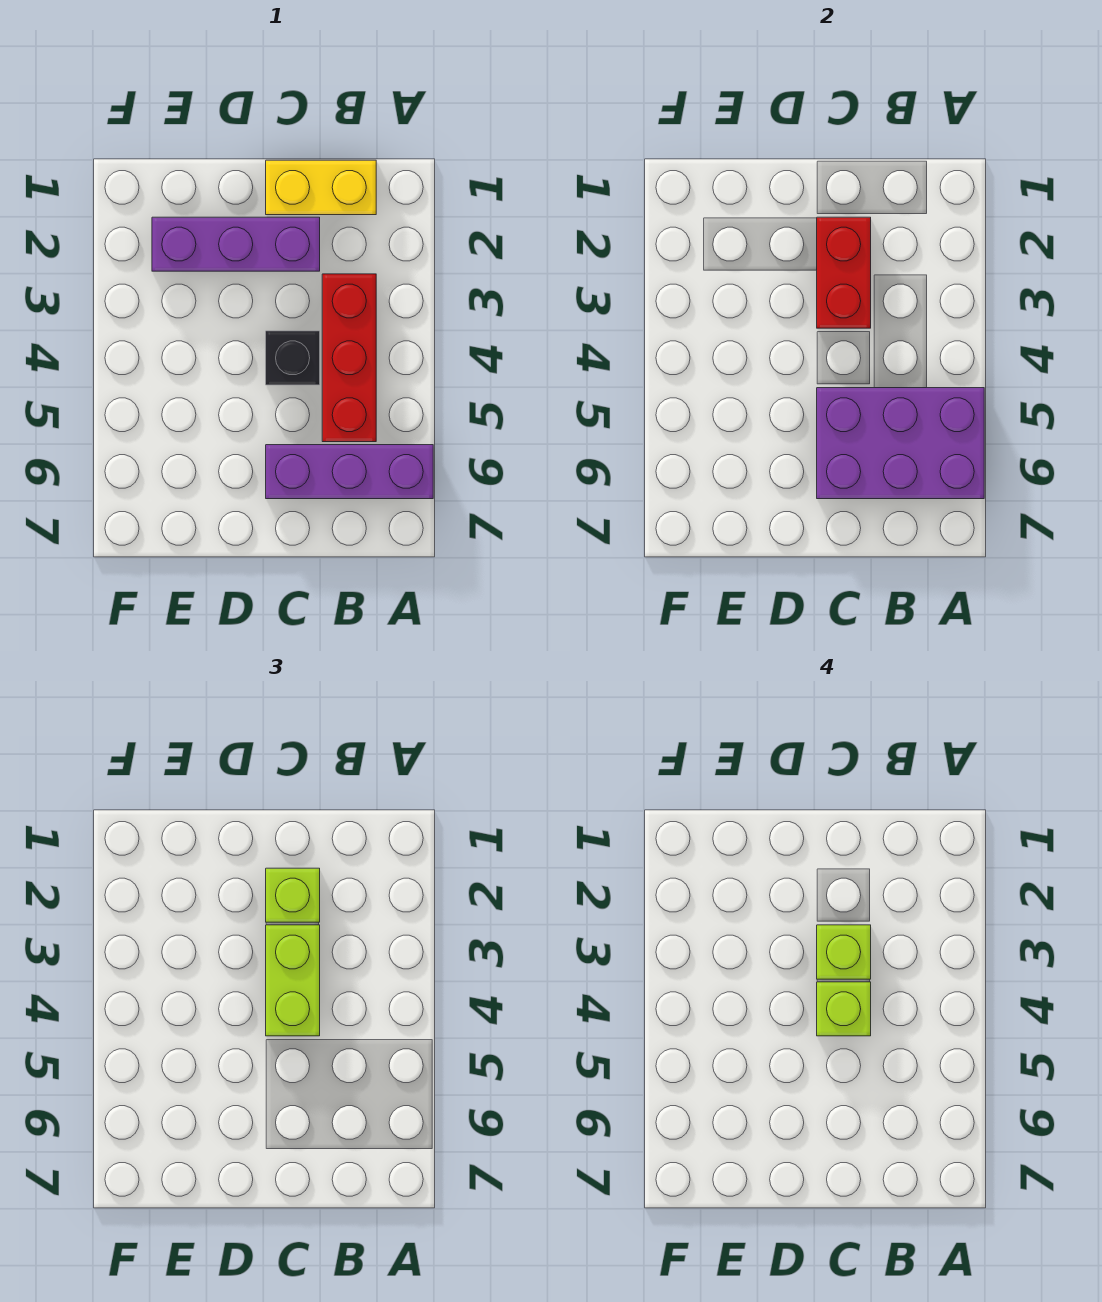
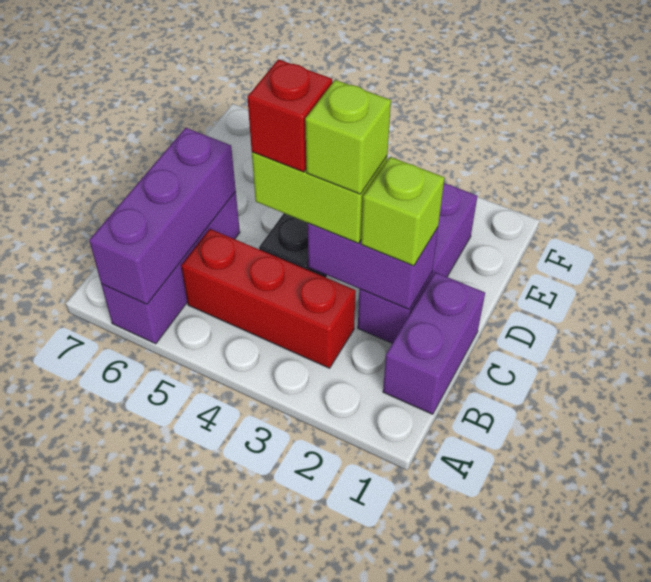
purple brick A5:C6 level 2 -> purple brick A6:C6 level 2
yellow brick B1:C1 level 1 -> purple brick B1:C1 level 1
red brick C2:C3 level 2 -> purple brick C2:C3 level 2
lime brick C4 level 4 -> red brick C4 level 4

